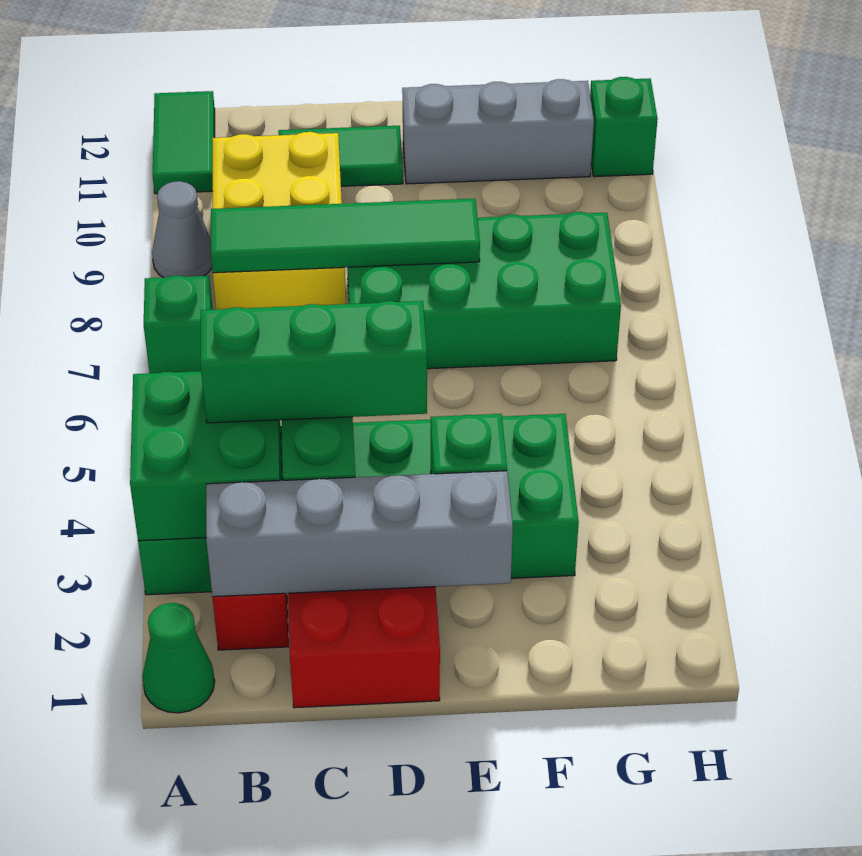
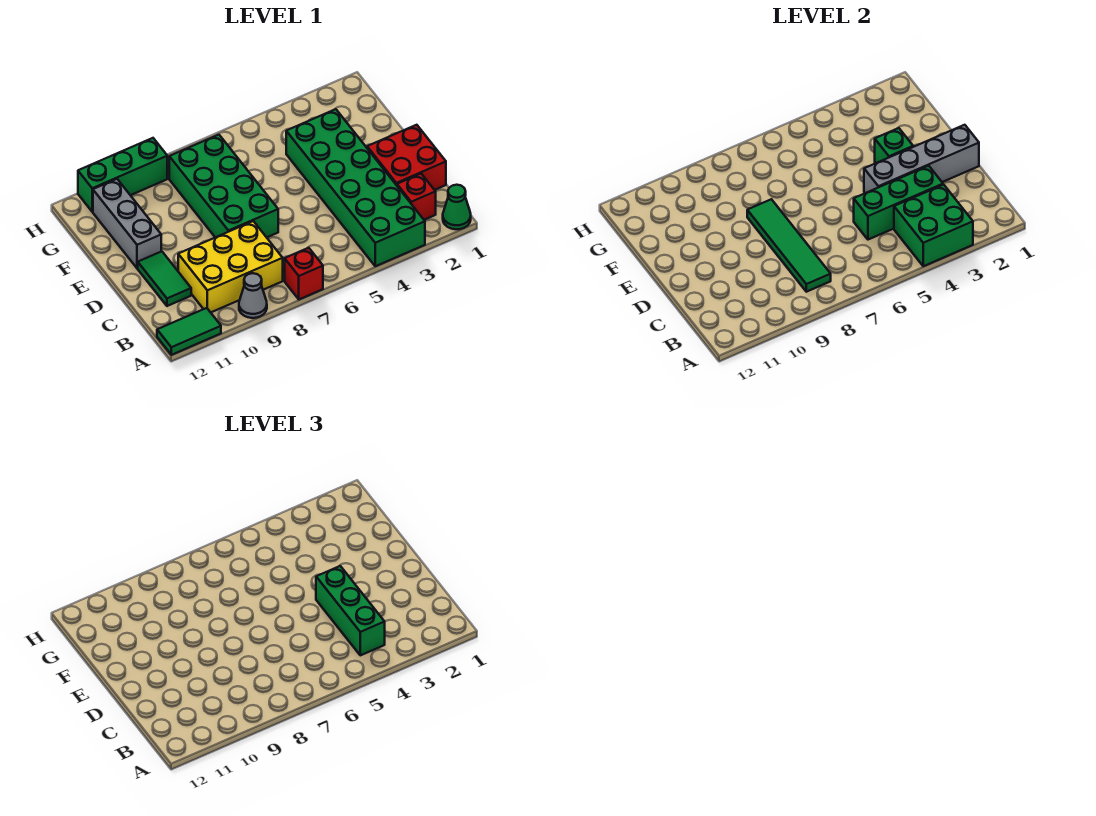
green brick A7 level 1 -> red brick A7 level 1
grey brick B2:E2 level 2 -> grey brick D1:D4 level 2
green brick H11 level 1 -> green brick H9:H11 level 1

